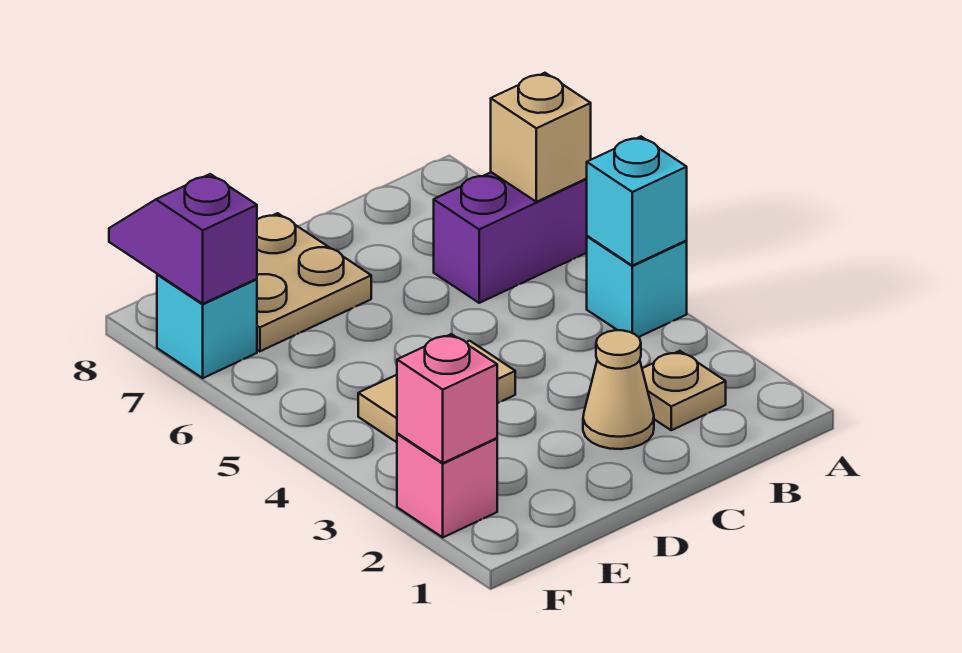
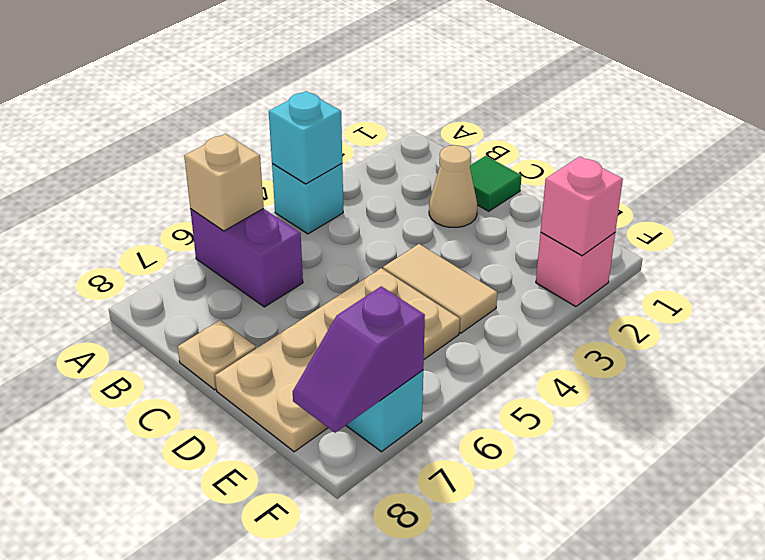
tan plate B2 level 1 -> tan plate C8 level 1
none -> green tile C1 level 1
tan plate D7:E8 level 1 -> tan plate D5:E8 level 1

